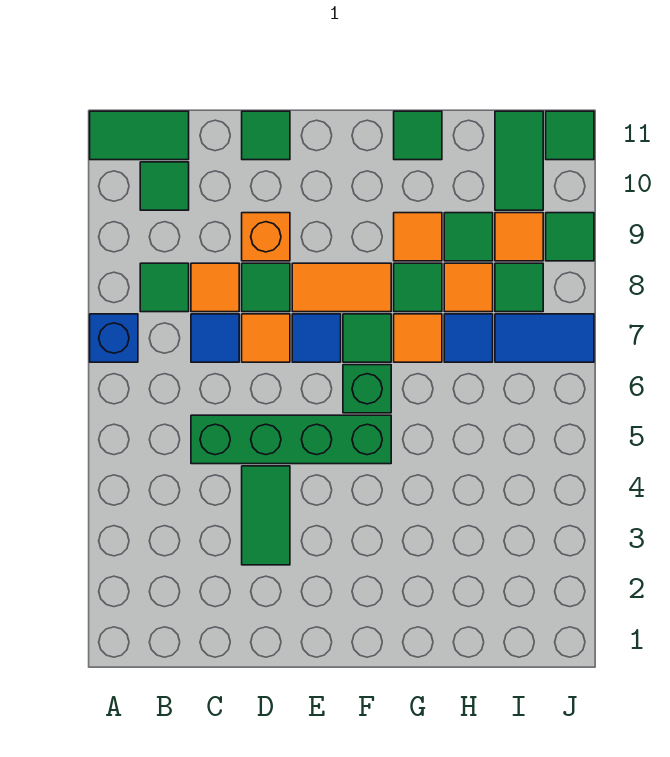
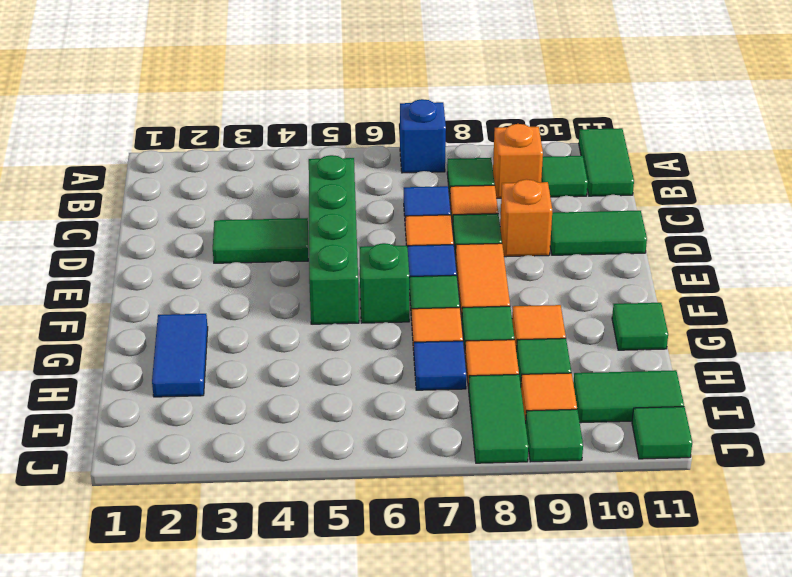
none -> orange brick B9 level 1
green tile D11 level 1 -> green tile D10:D11 level 1
blue tile I7:J7 level 1 -> blue tile G2:H2 level 1
green tile I8 level 1 -> green tile I8:J8 level 1

